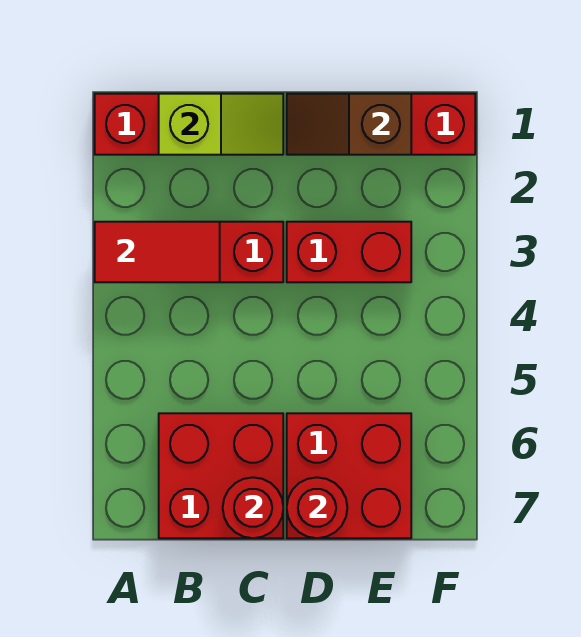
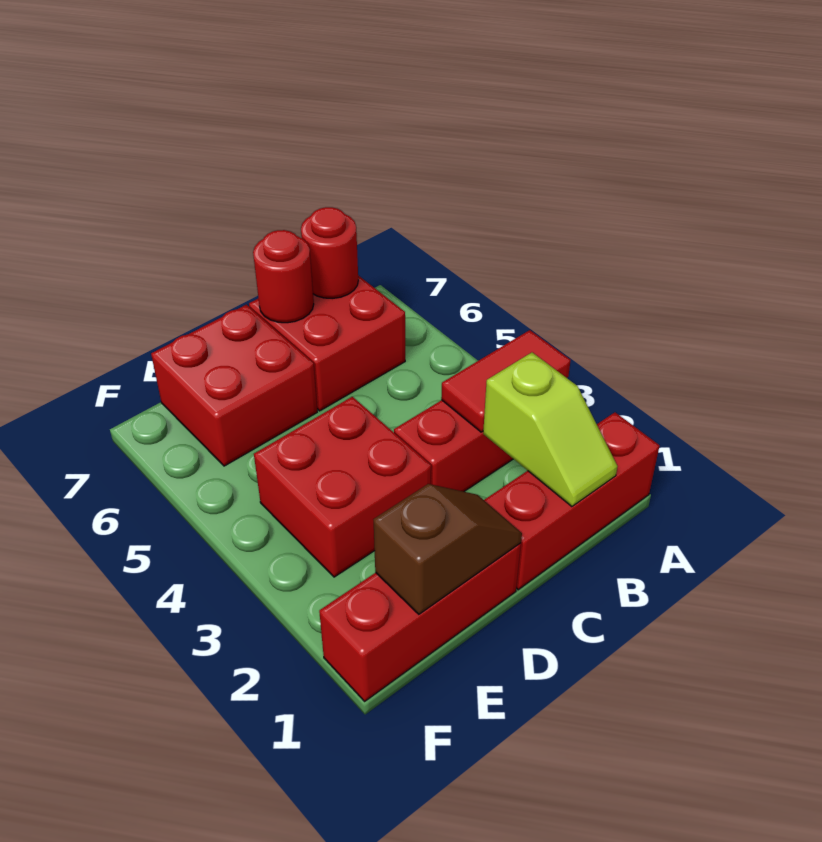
lime slope B1:C1 level 2 top B -> lime slope B1:B2 level 2 top 2
red brick D3:E3 level 1 -> red brick D3:E4 level 1
red round brick D7 level 2 -> red round brick B7 level 2

